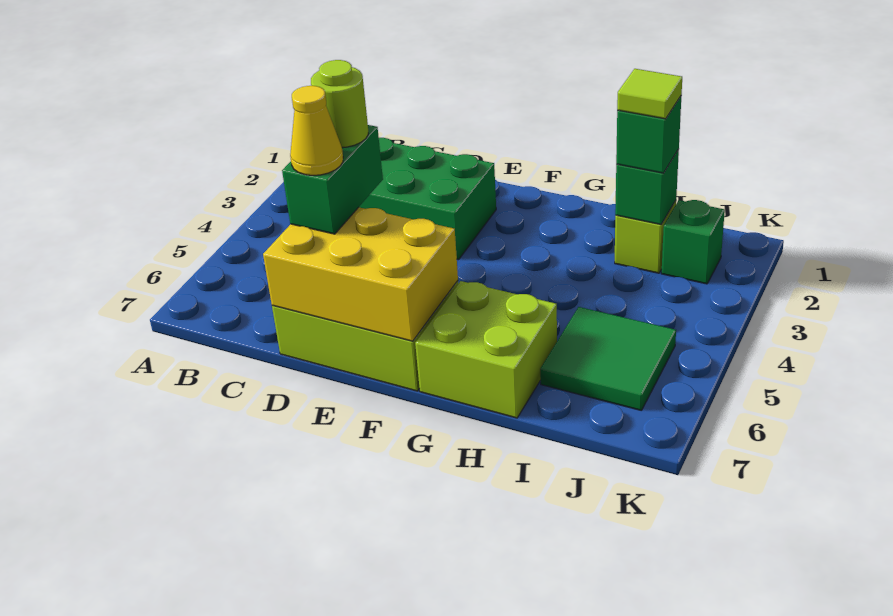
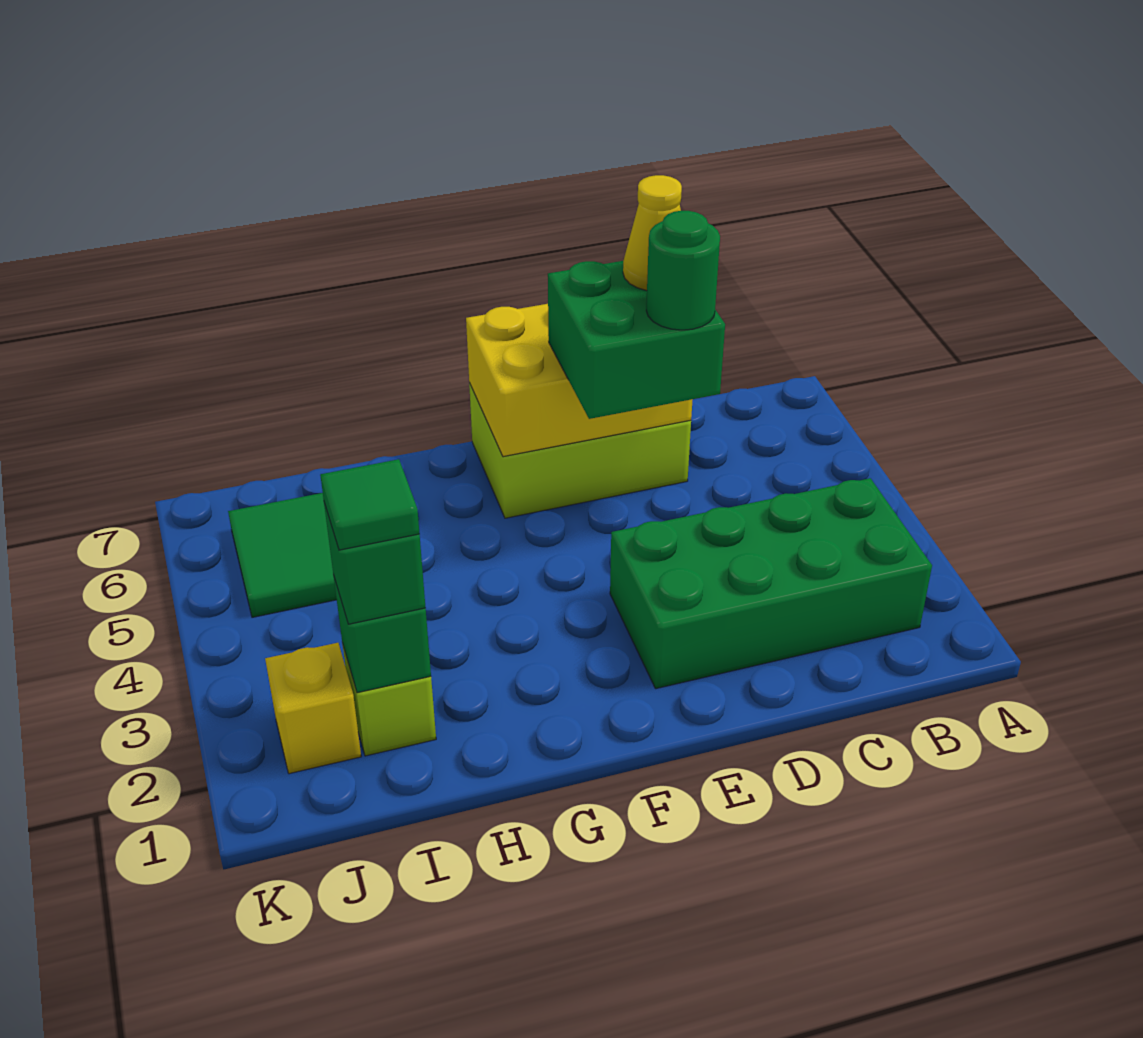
green brick D5:D6 level 3 -> green brick D5:E6 level 3
lime round brick D5 level 4 -> green round brick D5 level 4
lime brick G6:H7 level 1 -> none
lime tile I2 level 4 -> green tile I2 level 4
green brick J2 level 1 -> yellow brick J2 level 1

